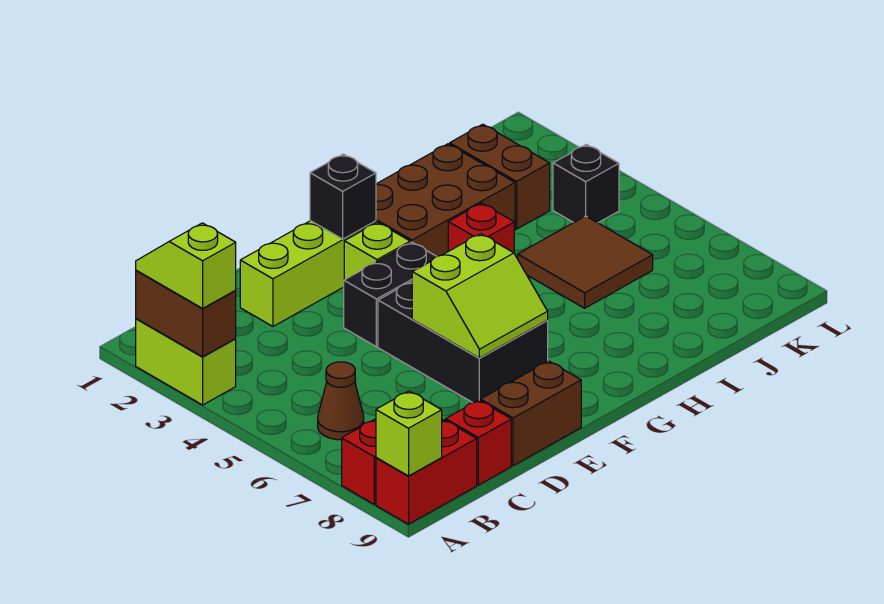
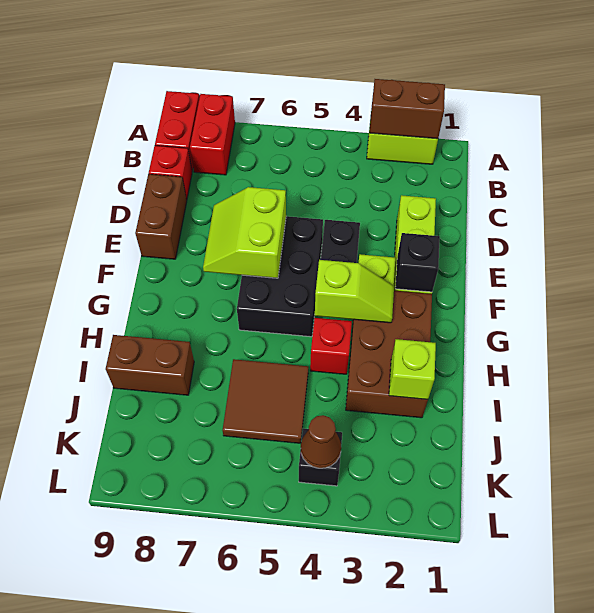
lime slope A2:A3 level 3 top 3 -> lime slope G3:G4 level 2 top 4
lime brick A9 level 2 -> lime brick I2 level 2
brown cone B6 level 1 -> brown cone K4 level 2
black brick E5:F7 level 1 -> black brick E5:G6 level 1
brown brick J2:J3 level 1 -> brown brick I8:I9 level 1

